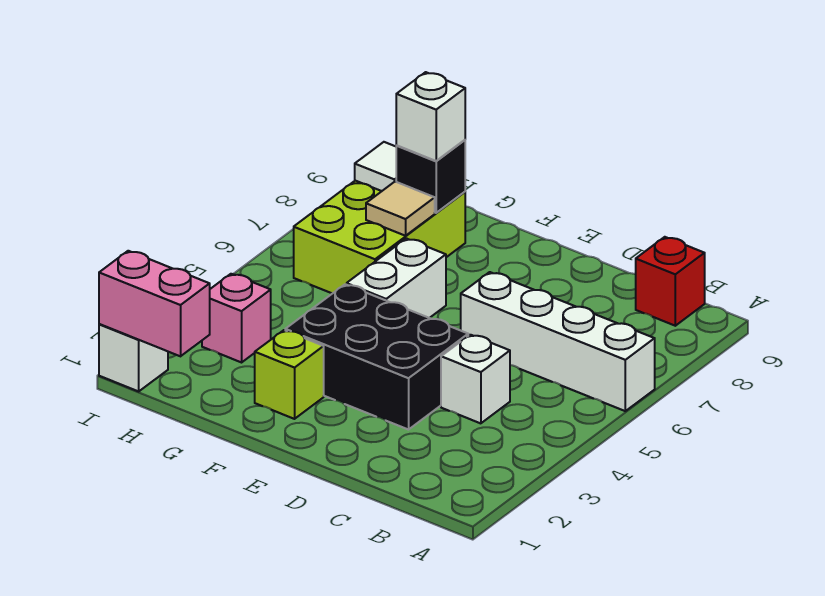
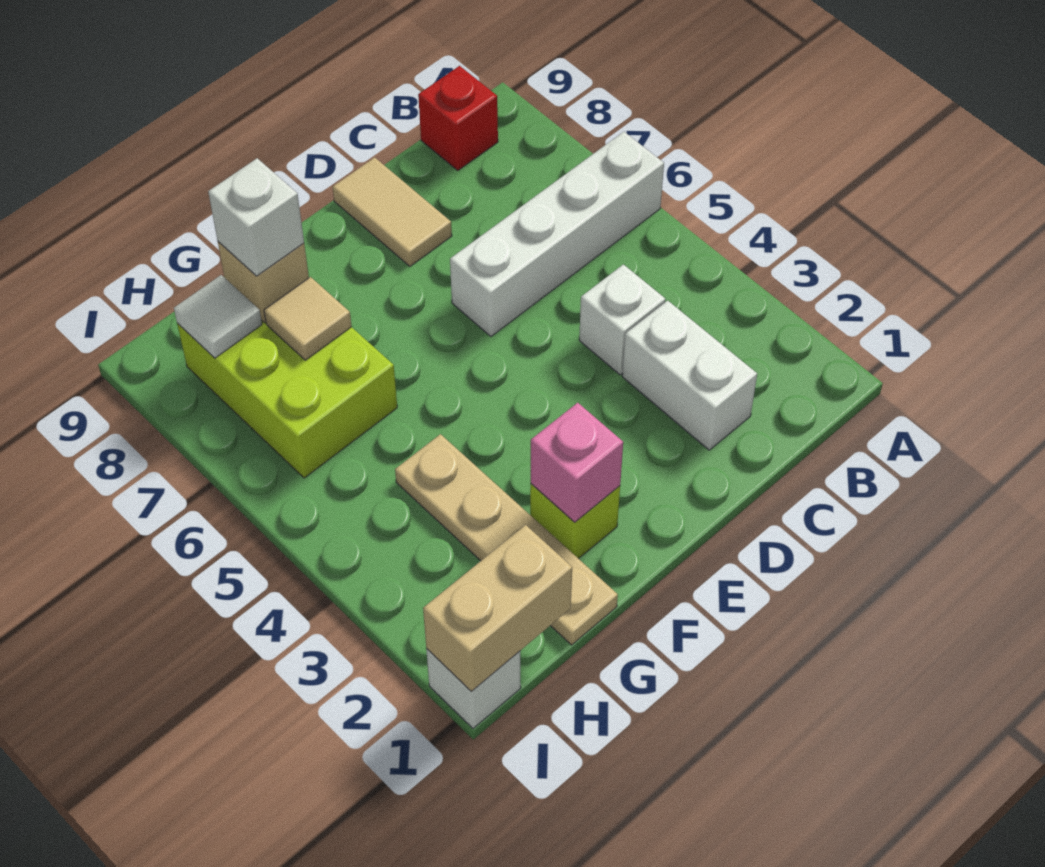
black brick D3:F4 level 1 -> none
none -> tan tile D8:D9 level 1
white brick F5:F6 level 1 -> white brick C2:C3 level 1
none -> tan plate G1:G4 level 1
black brick G8 level 2 -> tan brick G8 level 2
pink brick H1:I1 level 2 -> tan brick H1:I1 level 2
pink brick H3 level 1 -> pink brick F2 level 2

